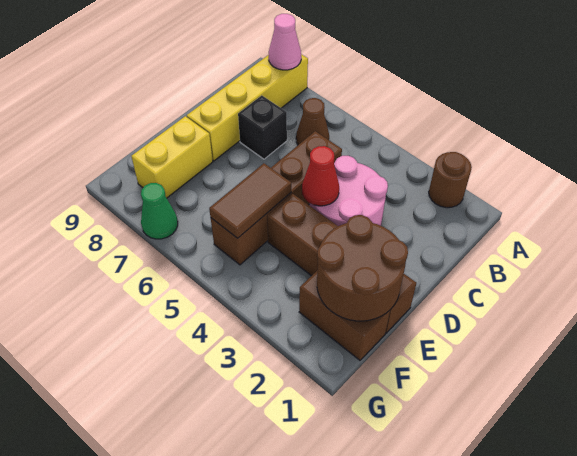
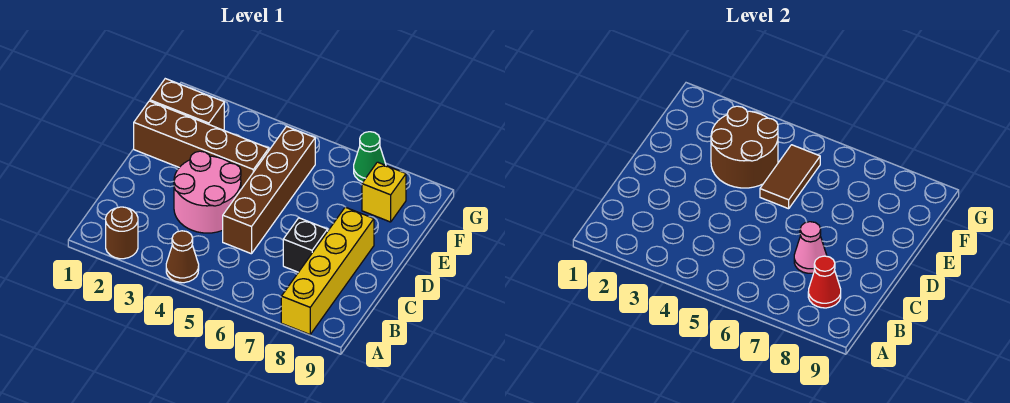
pink cone A8 level 2 -> pink cone C7 level 2
brown cone B6 level 1 -> brown cone A4 level 1
red cone D4 level 2 -> red cone B8 level 2
brown round brick E1:F2 level 2 -> brown round brick E3:F4 level 2
yellow brick E8:F8 level 1 -> yellow brick F8 level 1

